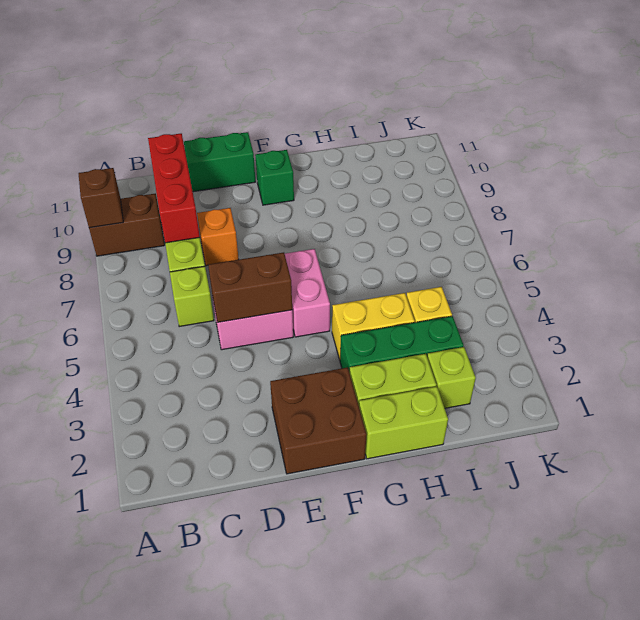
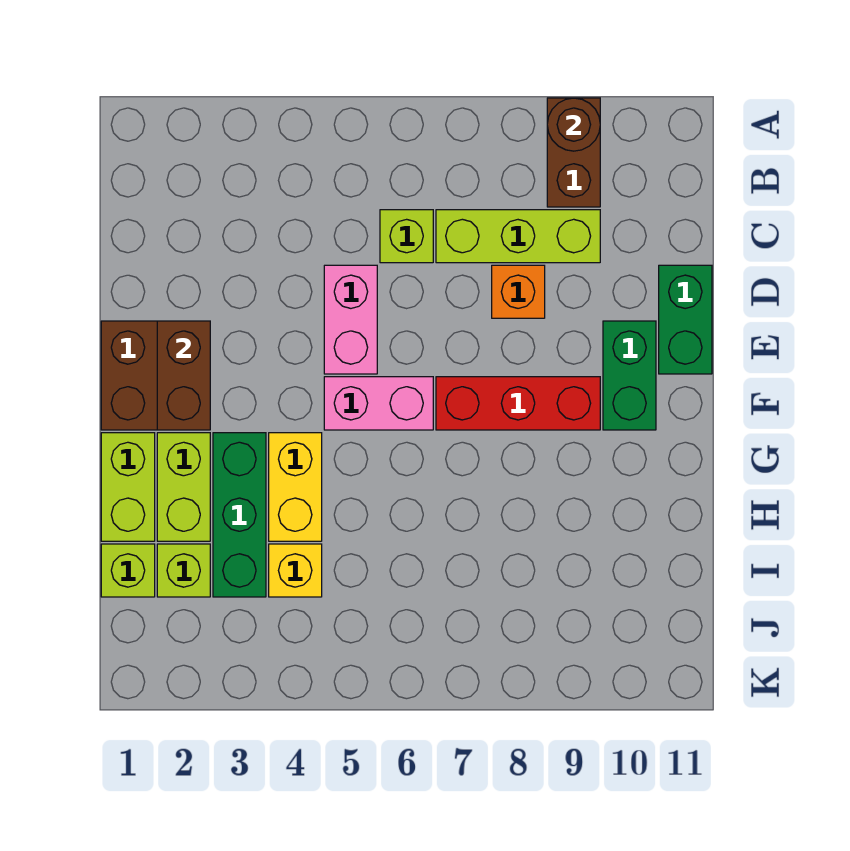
brown brick A9 level 2 -> brown round brick A9 level 2
red brick C8:C10 level 2 -> red brick F7:F9 level 1
brown brick D5:E5 level 2 -> brown brick E2:F2 level 2
green brick F10 level 1 -> green brick E10:F10 level 1
none -> lime brick I1 level 1

